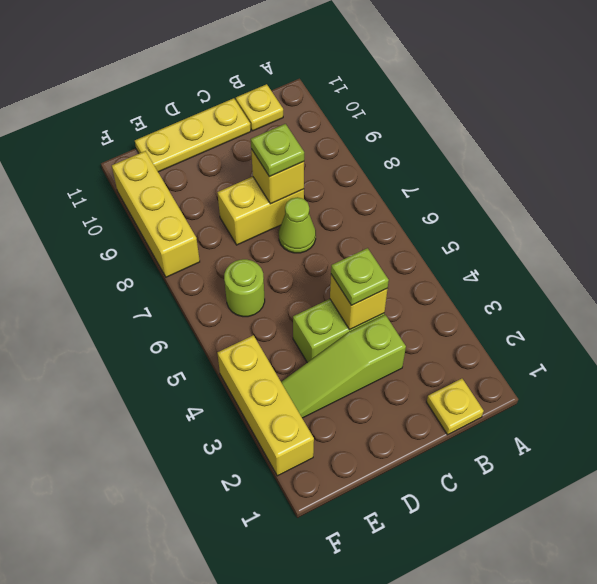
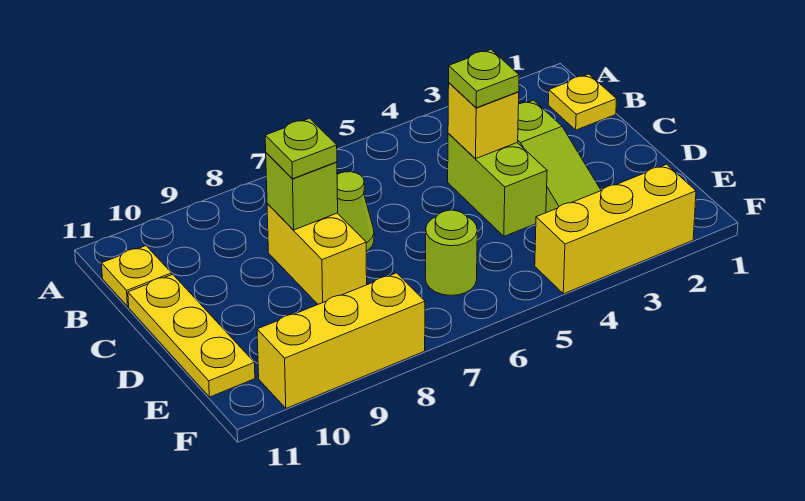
yellow brick C8 level 2 -> lime brick C8 level 2

